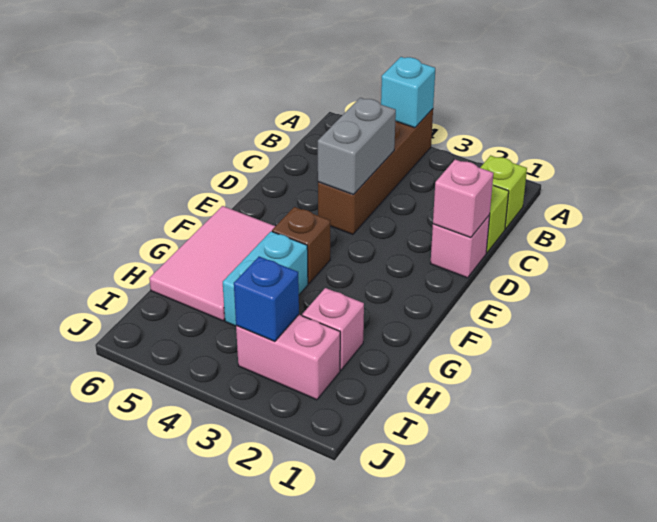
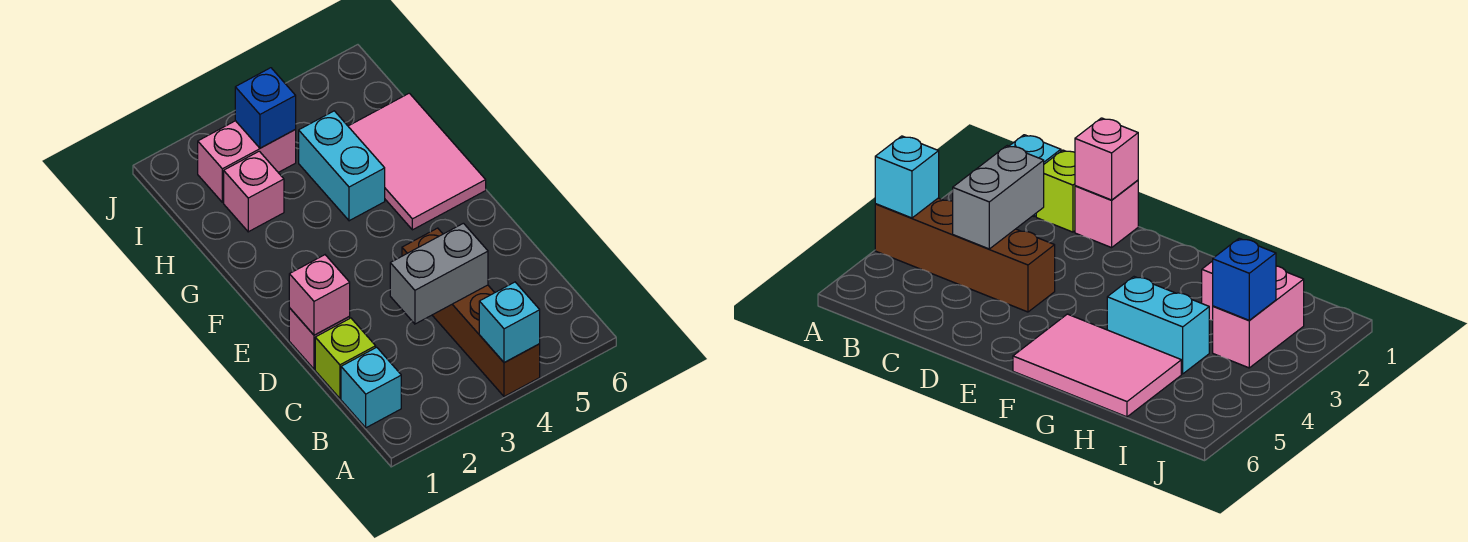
lime brick B1 level 1 -> cyan brick B1 level 1
grey brick C4:D4 level 2 -> grey brick C3:C4 level 2
brown brick F4 level 1 -> none

